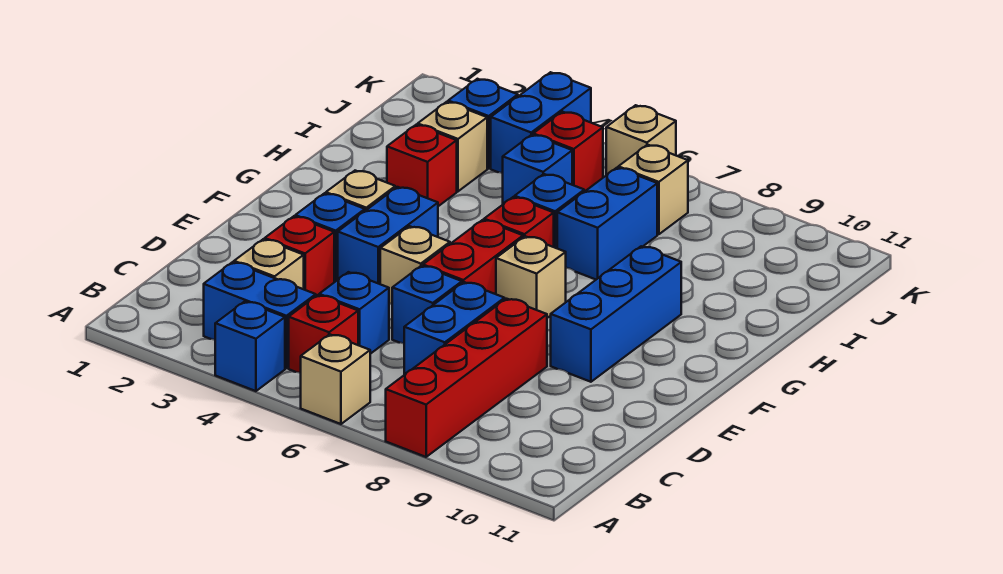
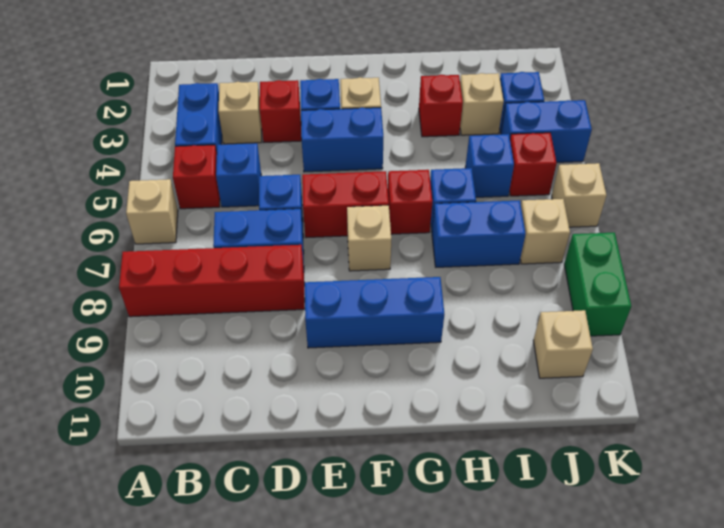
blue brick A4 level 1 -> none
tan brick E5 level 1 -> tan brick J10 level 1
none -> green brick K8:K9 level 1

